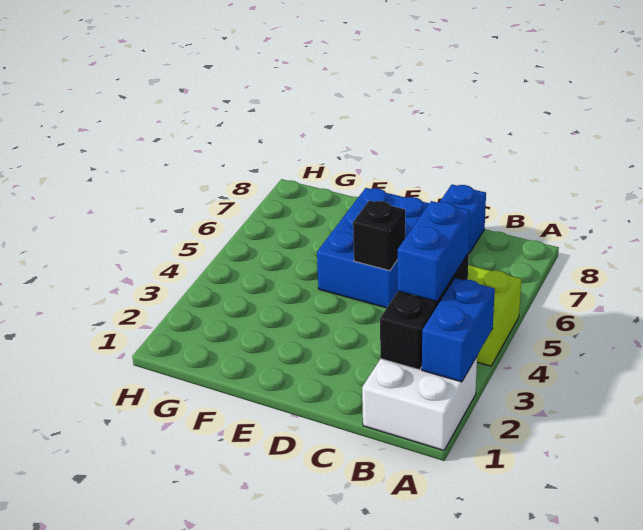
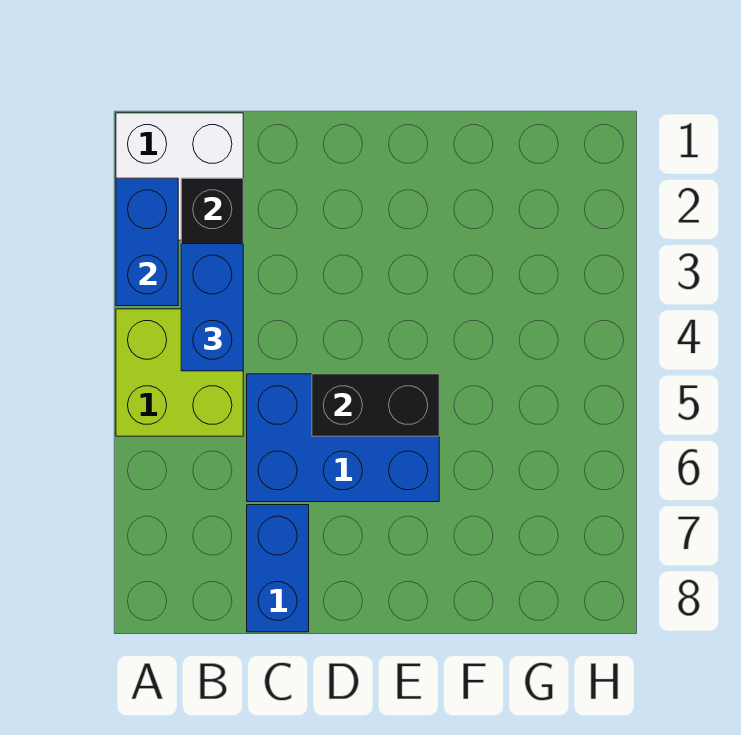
blue brick D5:E7 level 1 -> blue brick C5:E6 level 1
black brick D5 level 2 -> black brick D5:E5 level 2

